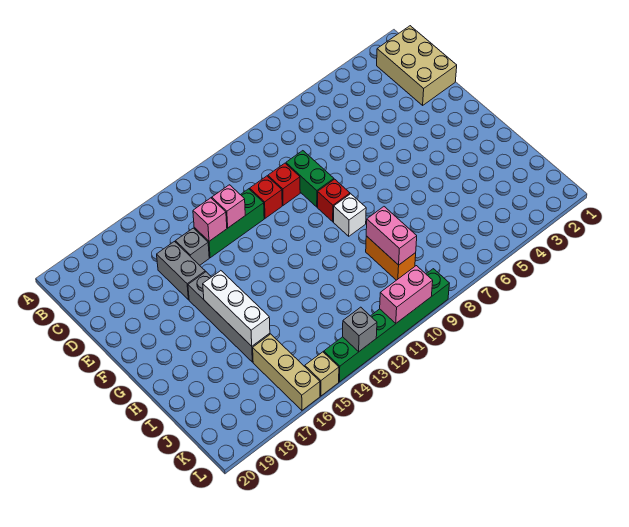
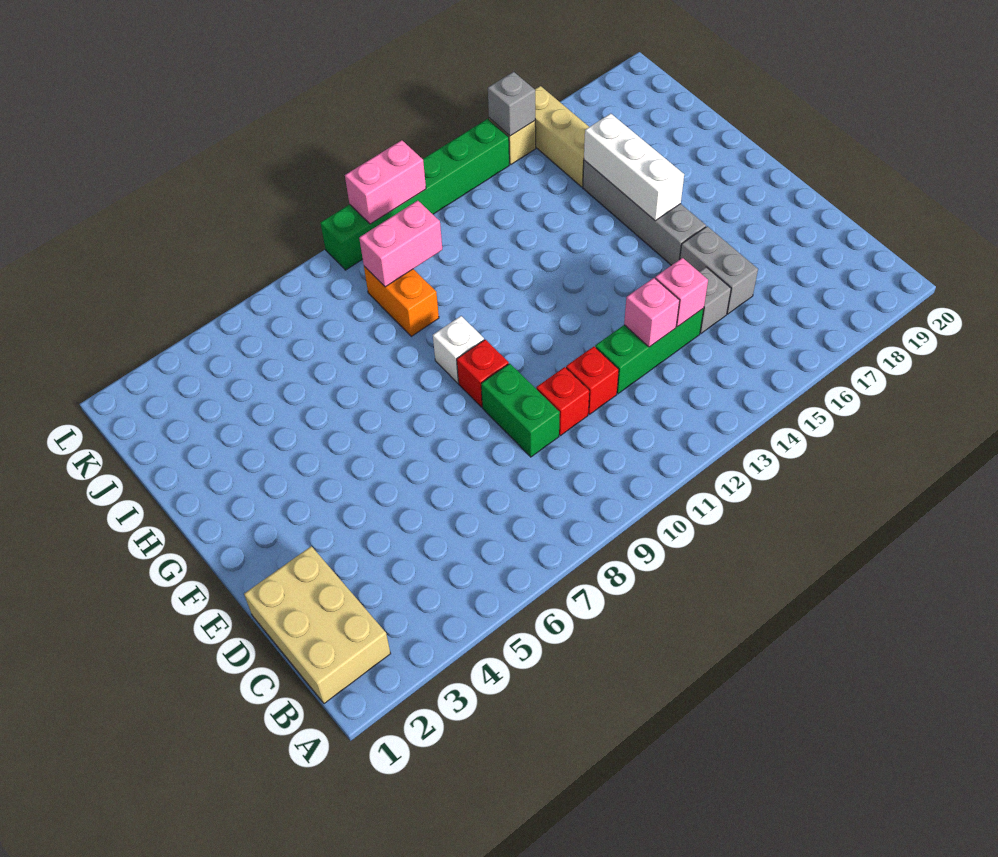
pink brick I9:J9 level 2 -> pink brick J9:J10 level 2
grey brick L13 level 2 -> grey brick L15 level 2

